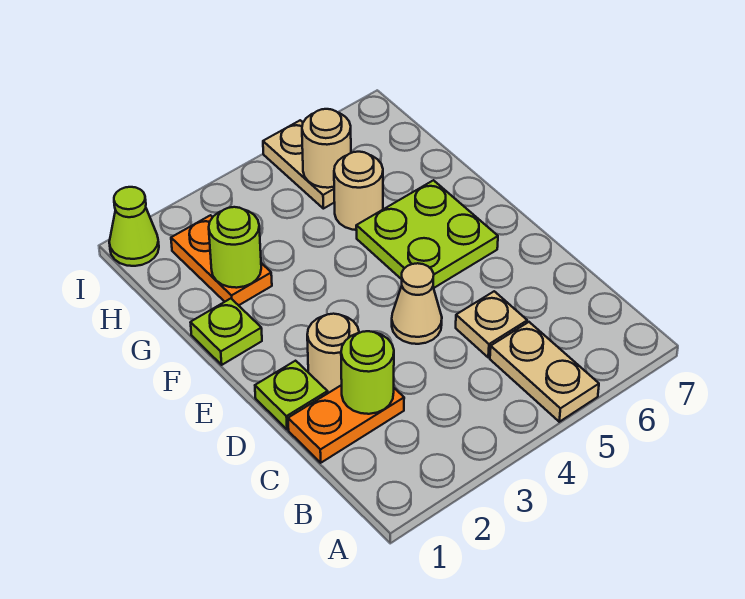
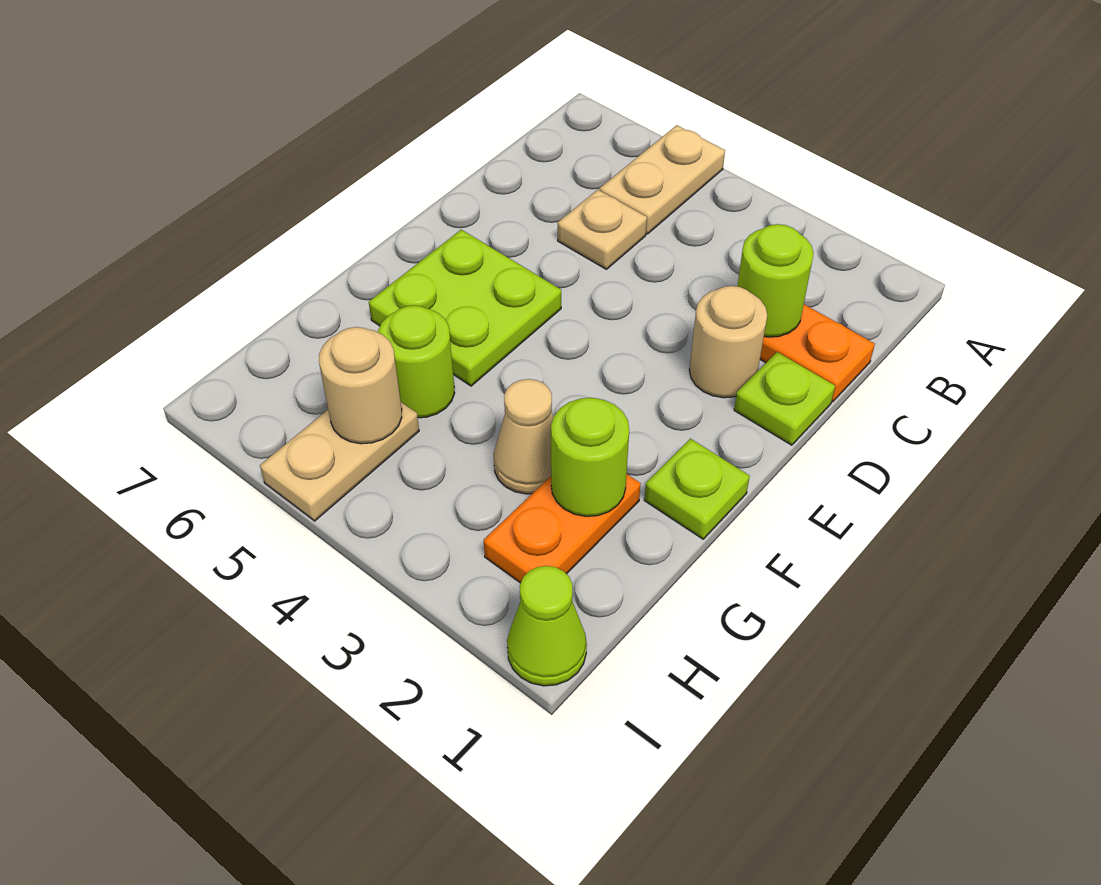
tan cone D4 level 1 -> tan cone G3 level 1
tan round brick G5 level 1 -> lime round brick G5 level 1

